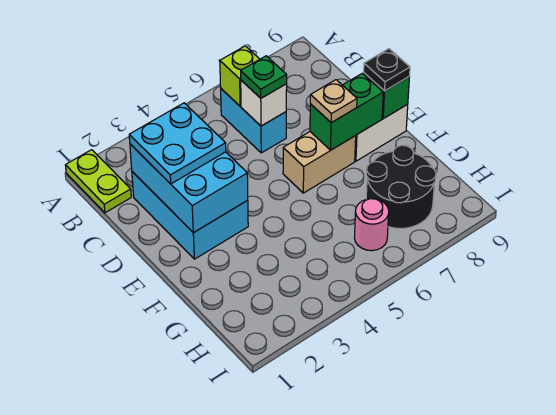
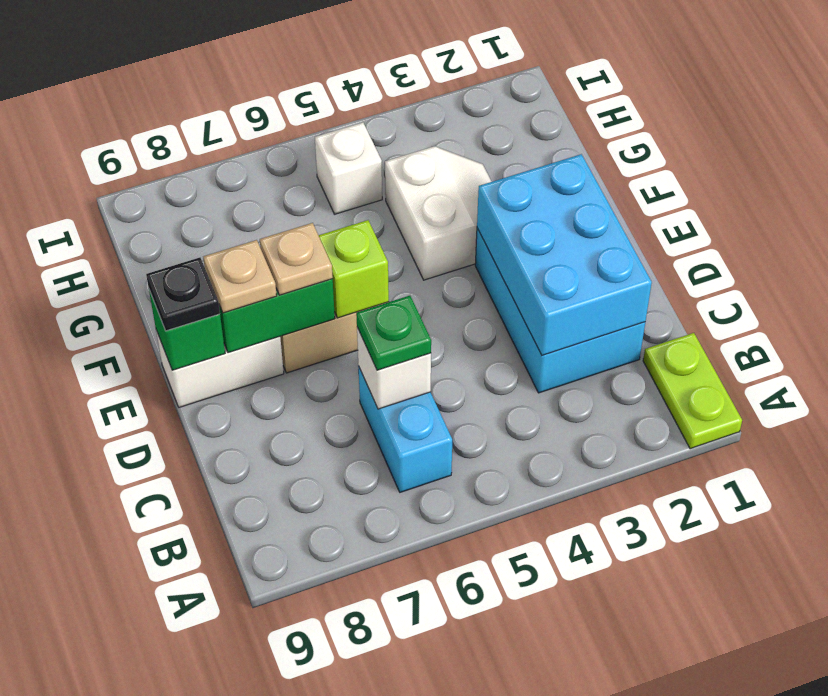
lime brick B6 level 2 -> lime brick E6 level 2
cyan plate C2:D3 level 3 -> none
none -> tan plate E8 level 3
none -> white slope F3:G4 level 1 top 4
black round brick G7:H8 level 1 -> none
none -> white brick H5 level 1
pink round brick H6 level 1 -> none

